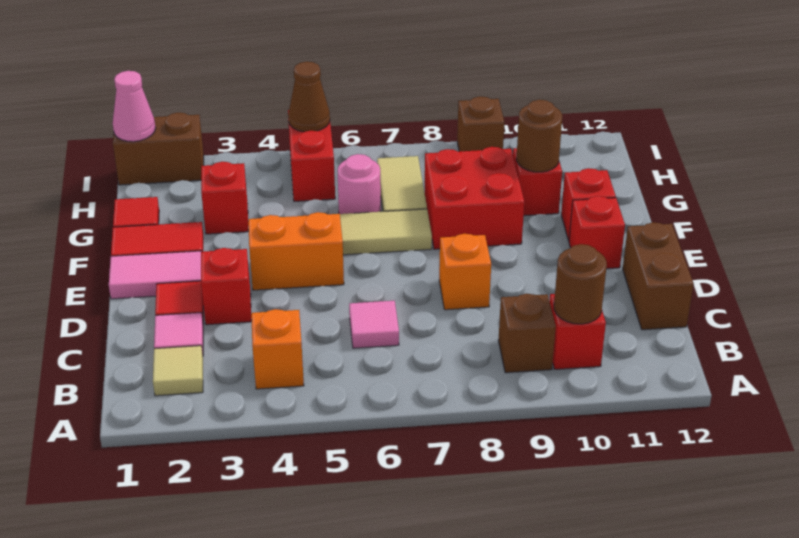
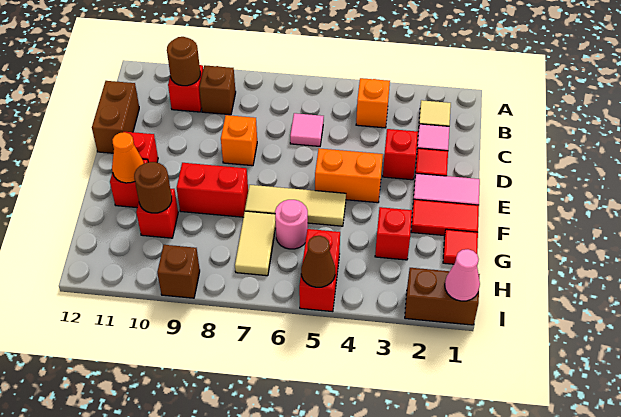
red brick F8:G9 level 1 -> red brick F8:F9 level 1
none -> orange cone F11 level 2

